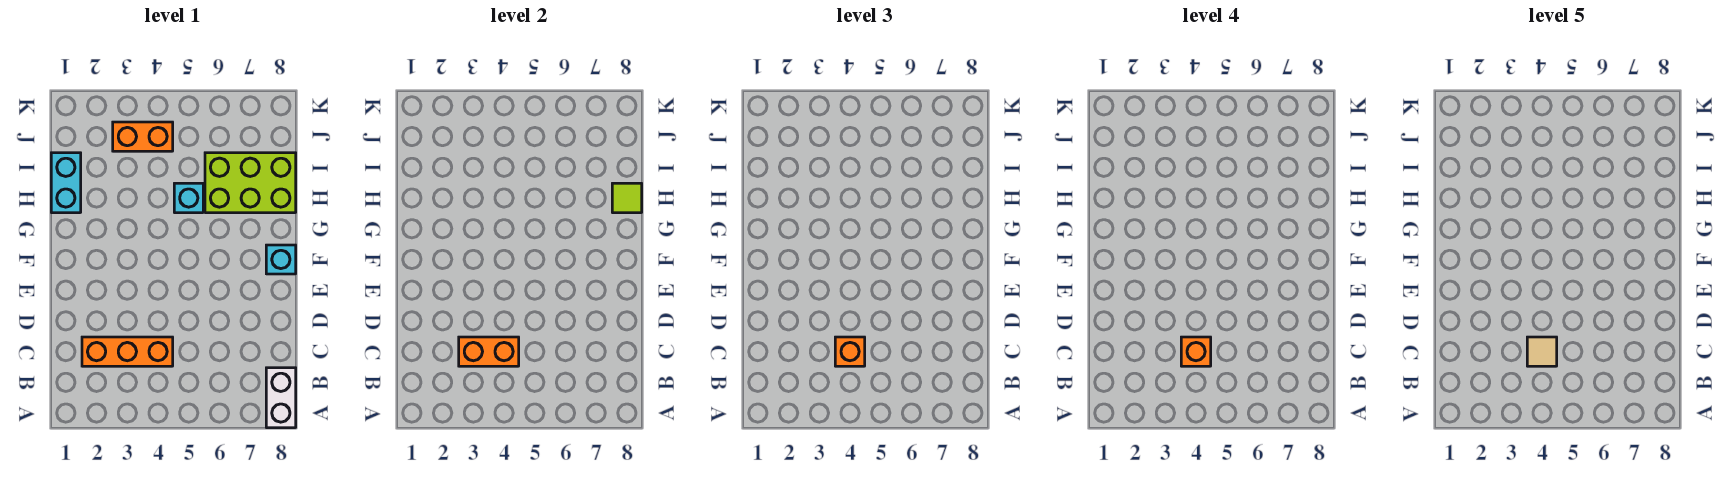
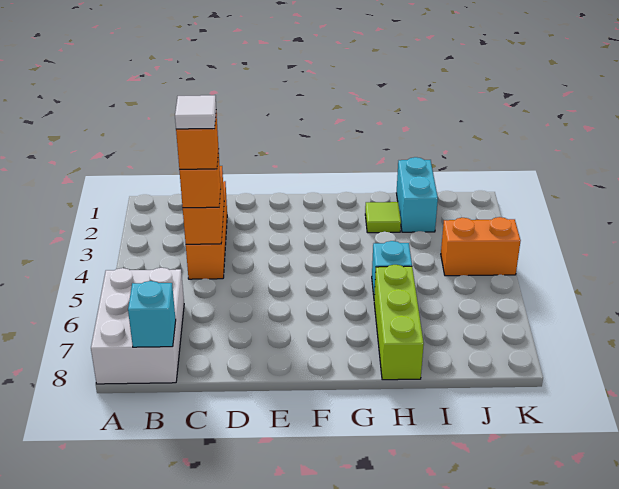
white brick A8:B8 level 1 -> white brick A6:B8 level 1
tan tile C4 level 5 -> white tile C4 level 5
cyan brick F8 level 1 -> cyan brick B8 level 2
cyan brick H1:I1 level 1 -> cyan brick I1:I2 level 1
lime brick H6:I8 level 1 -> lime brick H6:H8 level 1
lime tile H8 level 2 -> lime tile H2 level 1
orange brick J3:J4 level 1 -> orange brick J4:K4 level 1

